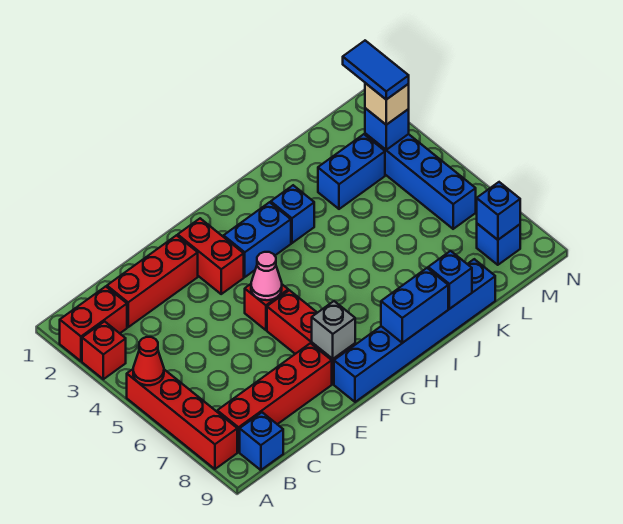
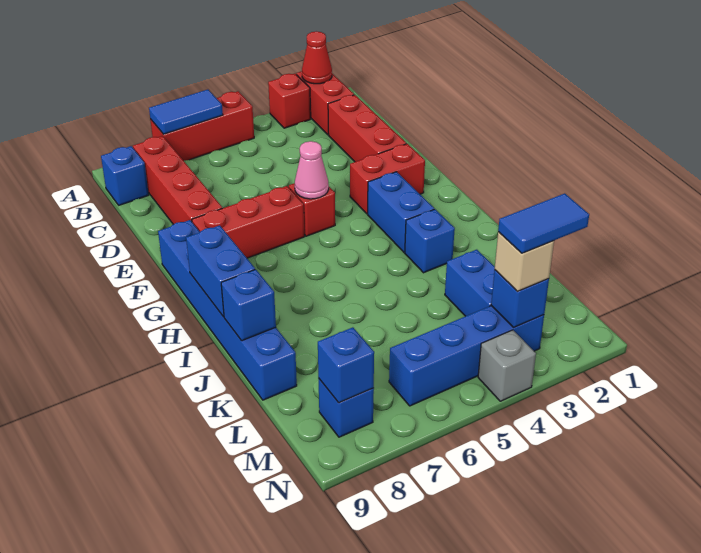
red brick A5:A8 level 1 -> red brick A5:A7 level 1
red cone A5 level 2 -> red cone A2 level 2
none -> blue tile A6:A7 level 2
grey brick F8 level 2 -> grey brick N4 level 1

